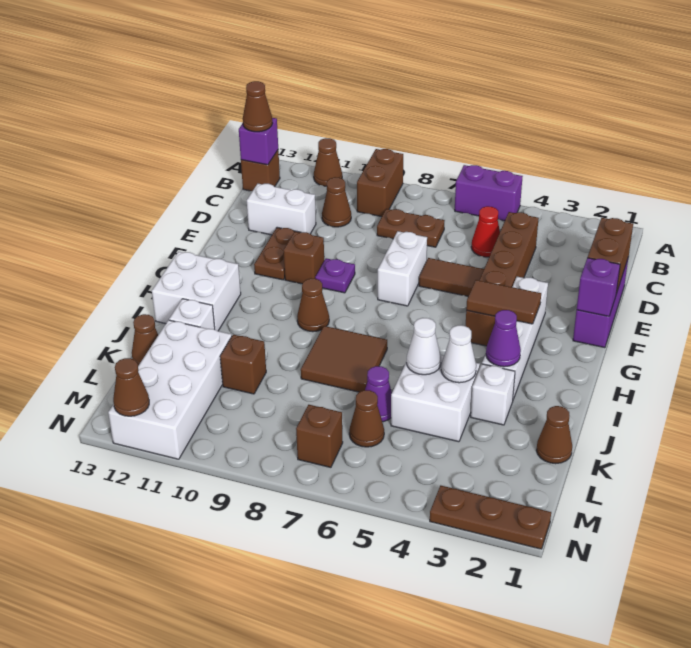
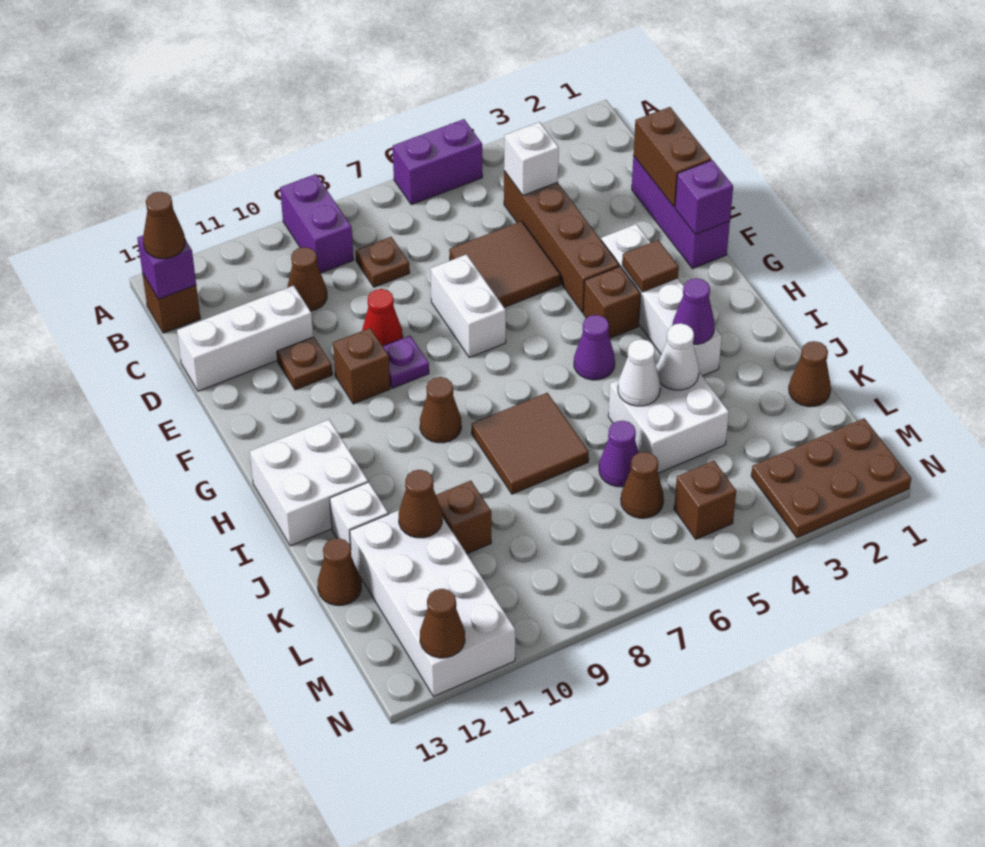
brown brick A9:B9 level 1 -> purple brick A9:B9 level 1
brown cone A11 level 1 -> brown cone K11 level 2
red cone C5 level 1 -> red cone E9 level 1
brown plate C7:C8 level 1 -> brown plate C8 level 1
white brick D11:D12 level 1 -> white brick D11:D13 level 1
brown tile E5:E6 level 1 -> brown tile D5:E6 level 1
brown plate E11:F11 level 1 -> brown plate E11 level 1
brown tile G3:G4 level 2 -> brown tile G3 level 2
none -> purple cone H5 level 1
white brick J3 level 1 -> white brick C4 level 2
brown brick M7 level 1 -> brown brick M5 level 1
brown plate N1:N3 level 1 -> brown plate M1:N3 level 1

